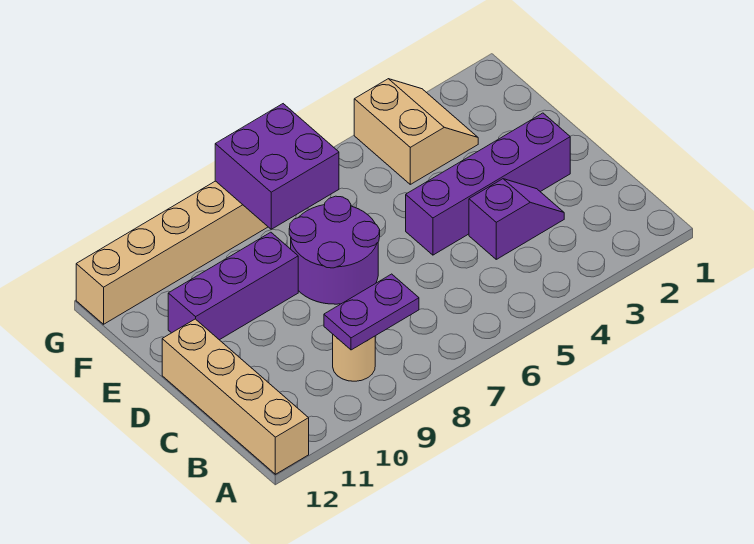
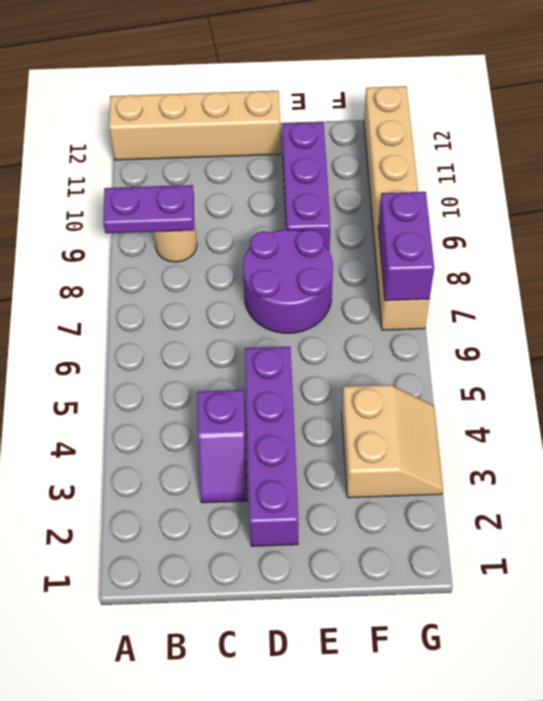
purple plate B8:B9 level 2 -> purple plate A9:B9 level 2
tan slope F3:G4 level 1 top 4 -> tan slope F3:G4 level 1 top F
purple brick F7:G8 level 2 -> purple brick G7:G8 level 2

